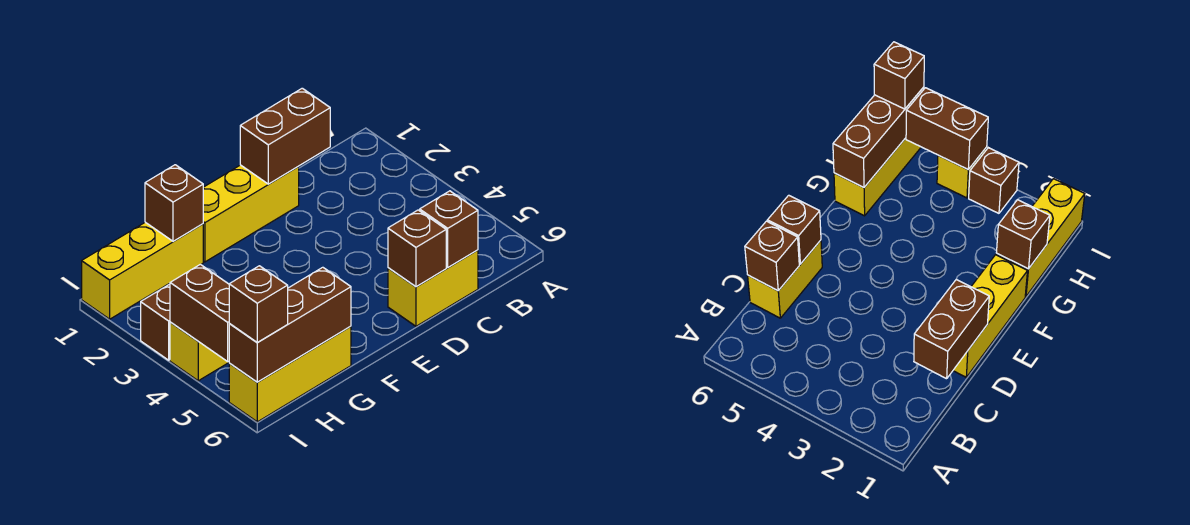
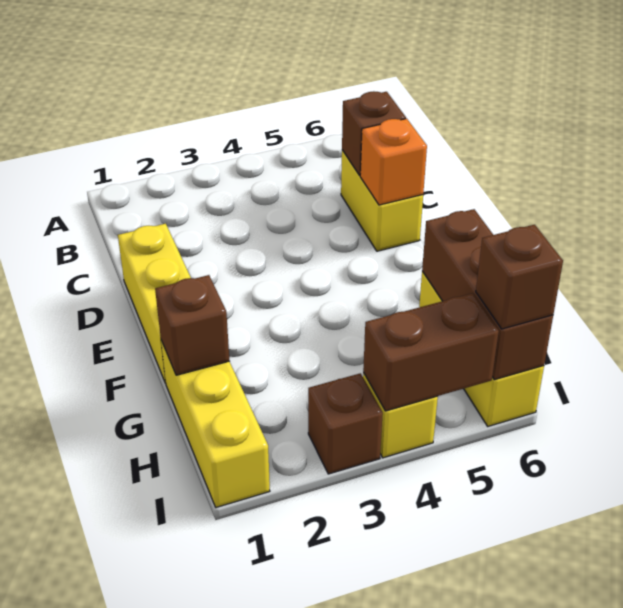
brown brick C1:D1 level 2 -> none
brown brick D6 level 2 -> orange brick D6 level 2

